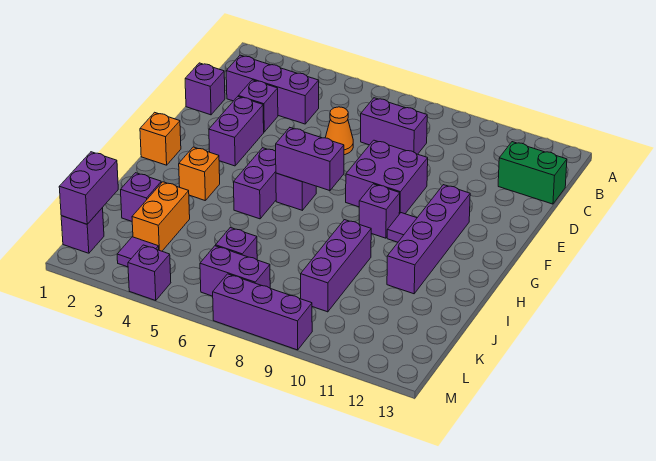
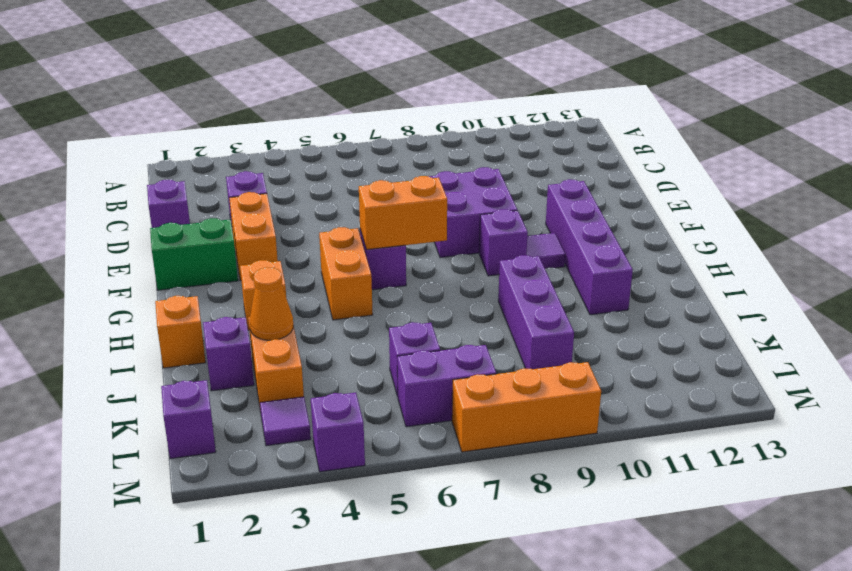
purple brick C2:C4 level 1 -> none
purple brick C7:C8 level 1 -> none
green brick C12:C13 level 1 -> green brick F1:F2 level 1
orange cone D6 level 1 -> orange cone J3 level 2
purple brick E3:F3 level 1 -> orange brick E3:F3 level 1
orange brick G1 level 1 -> orange brick I1 level 1
purple brick G5:H5 level 1 -> orange brick G5:H5 level 1
purple brick G6:G7 level 2 -> orange brick G6:G7 level 2
purple brick K1:L1 level 2 -> none
purple brick M7:M9 level 1 -> orange brick M7:M9 level 1

